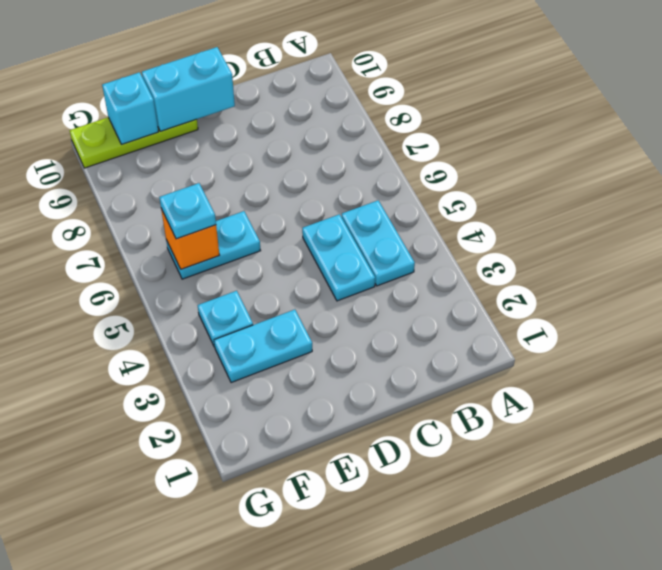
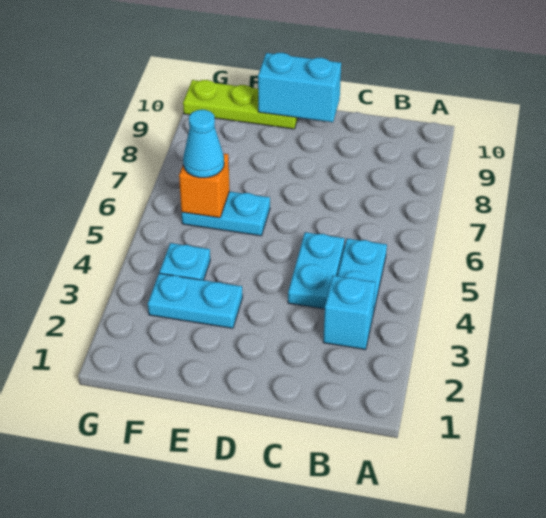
cyan plate F6 level 3 -> cyan cone F6 level 3
cyan brick F10 level 2 -> cyan brick B3 level 1

